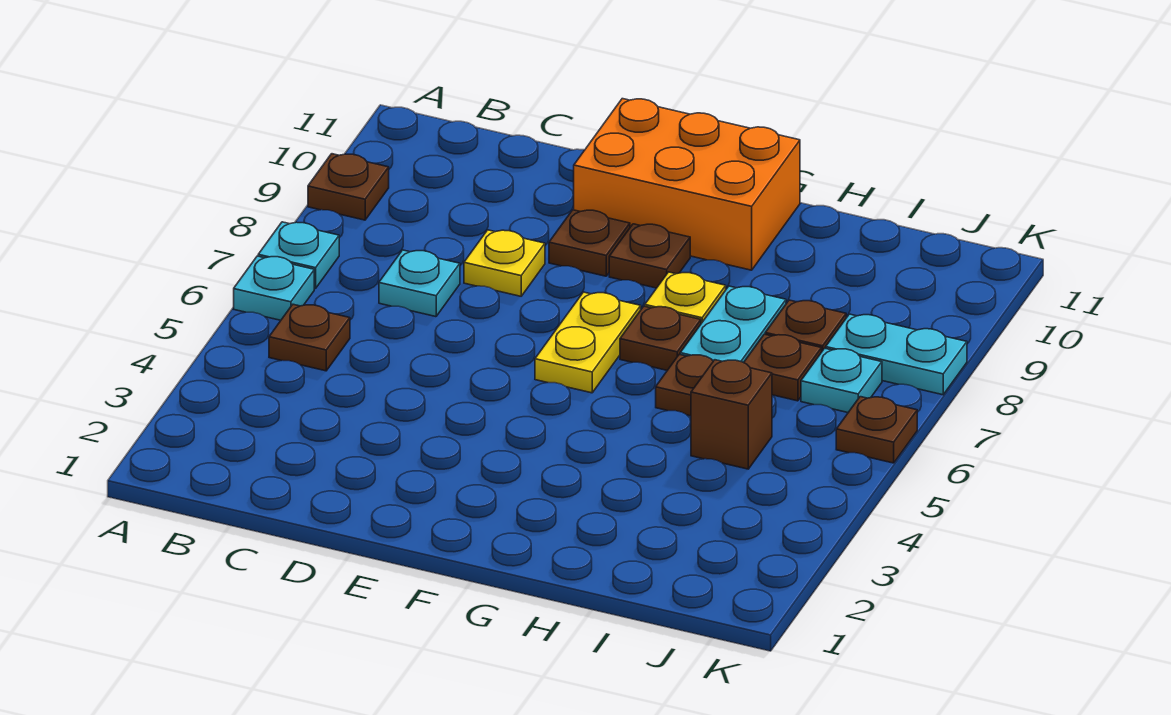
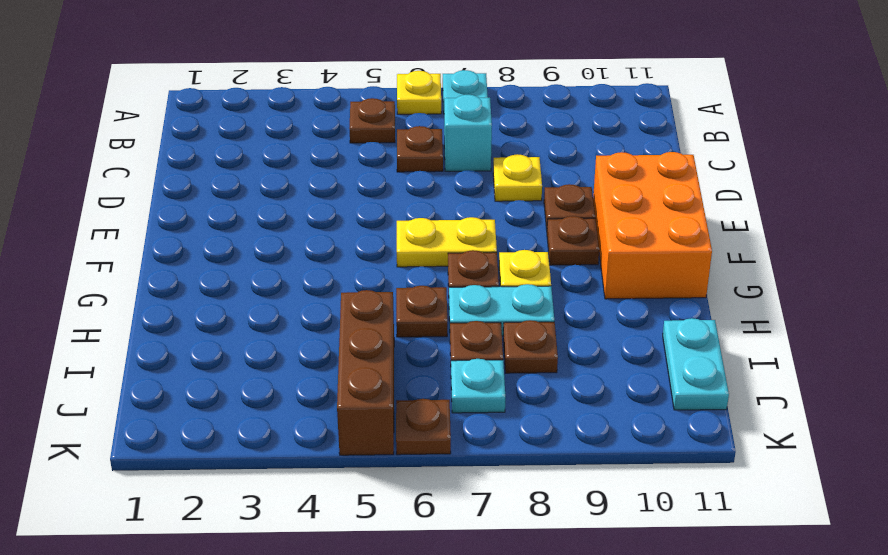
cyan plate A6 level 1 -> yellow plate A6 level 1
brown plate A9 level 1 -> brown plate C6 level 1
cyan plate C7 level 1 -> cyan brick C7 level 1
brown brick I5 level 1 -> brown brick I5:K5 level 1
cyan plate J8:K8 level 1 -> cyan plate I11:J11 level 1

